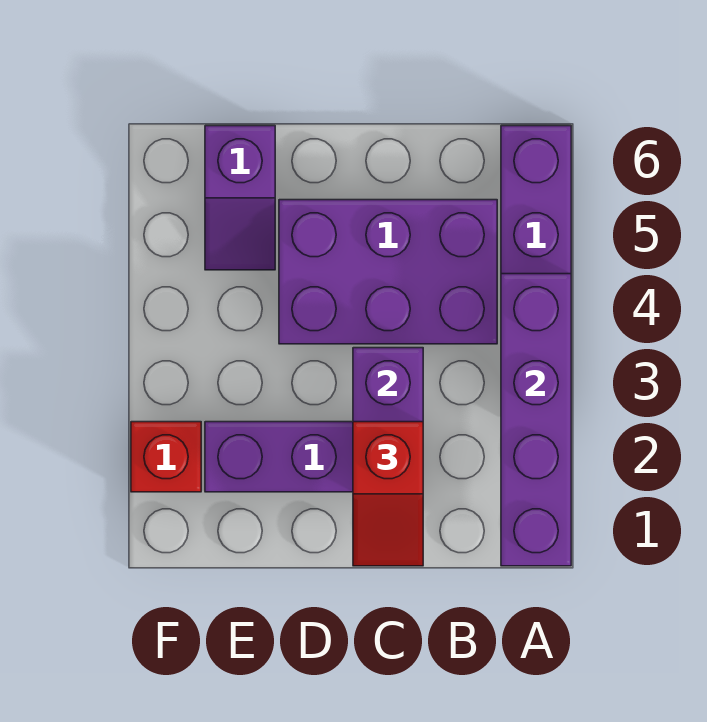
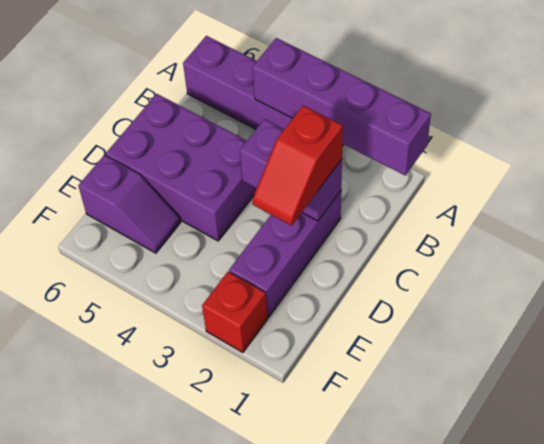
purple brick B4:D5 level 1 -> purple brick C4:D6 level 1
red slope C1:C2 level 3 top 2 -> red slope C2:D2 level 3 top C

